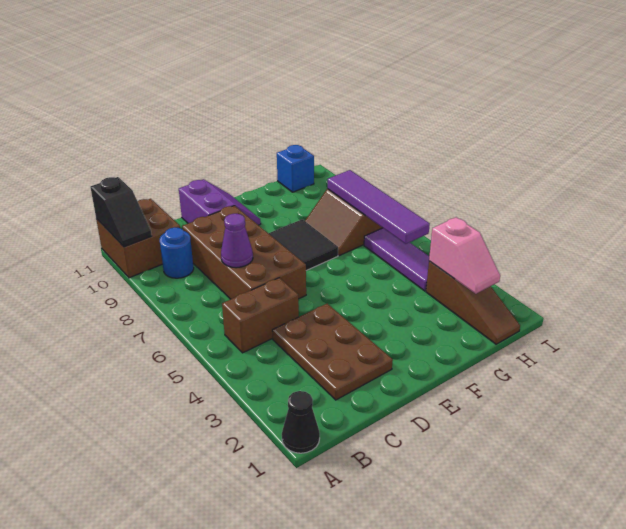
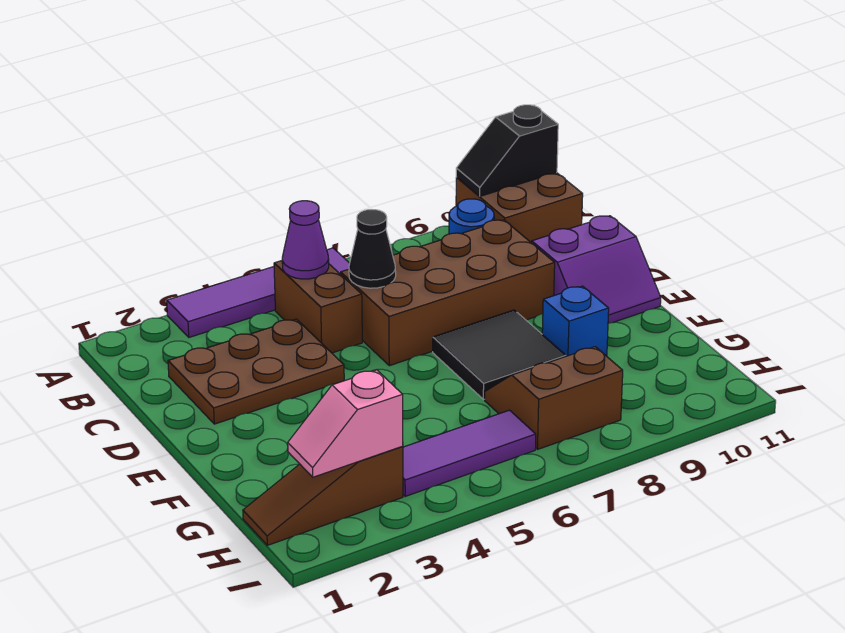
black cone A1 level 1 -> black cone C6 level 2
purple cone C7 level 2 -> purple cone B5 level 2
purple tile H5:H8 level 2 -> purple tile A3:A6 level 1
blue brick H11 level 1 -> blue brick F9 level 1

